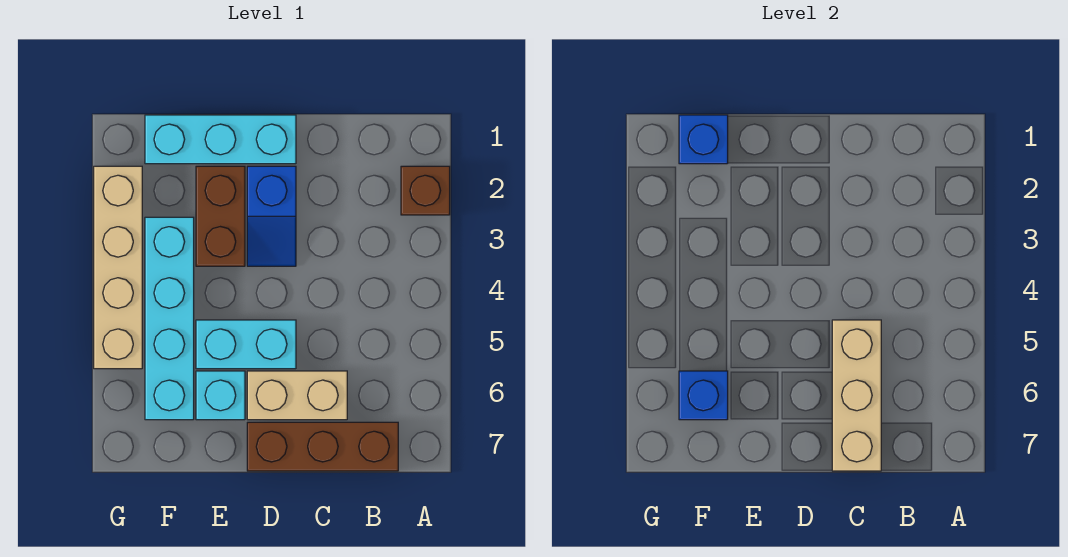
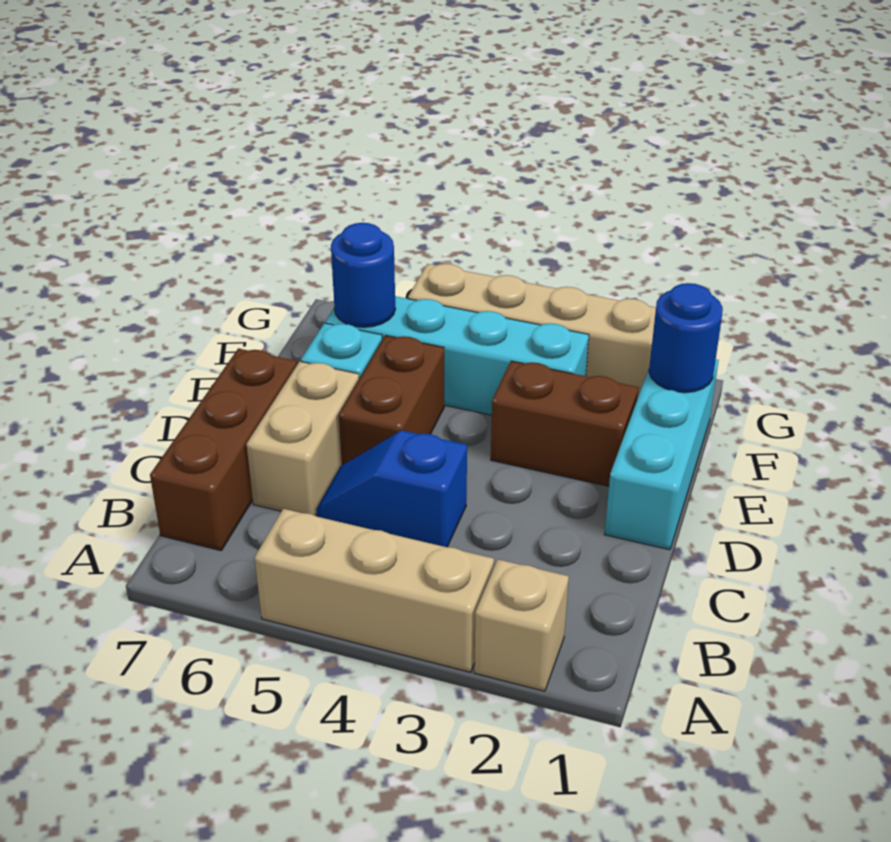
brown brick A2 level 1 -> tan brick A2 level 1
tan brick C5:C7 level 2 -> tan brick A3:A5 level 1
blue slope D2:D3 level 1 top 2 -> blue slope C4:C5 level 1 top 4
cyan brick D5:E5 level 1 -> brown brick D5:E5 level 1
blue brick F1 level 2 -> blue round brick F1 level 2
blue brick F6 level 2 -> blue round brick F6 level 2

